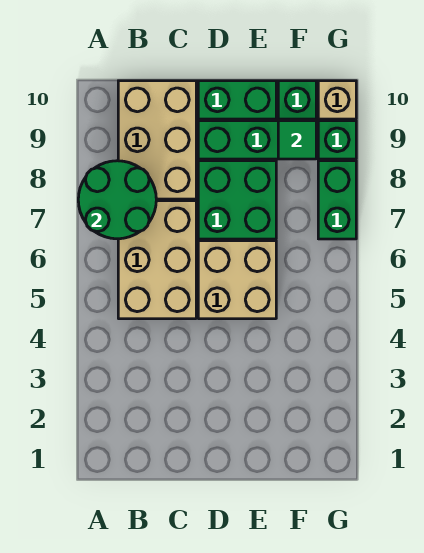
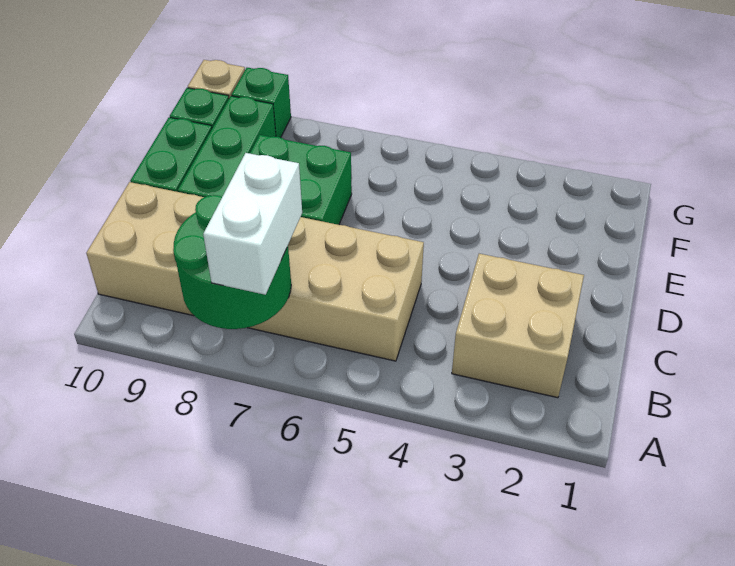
none -> white brick A7:B7 level 3
tan brick D5:E6 level 1 -> tan brick B2:C3 level 1
green tile F9 level 2 -> none
green brick G7:G8 level 1 -> none

